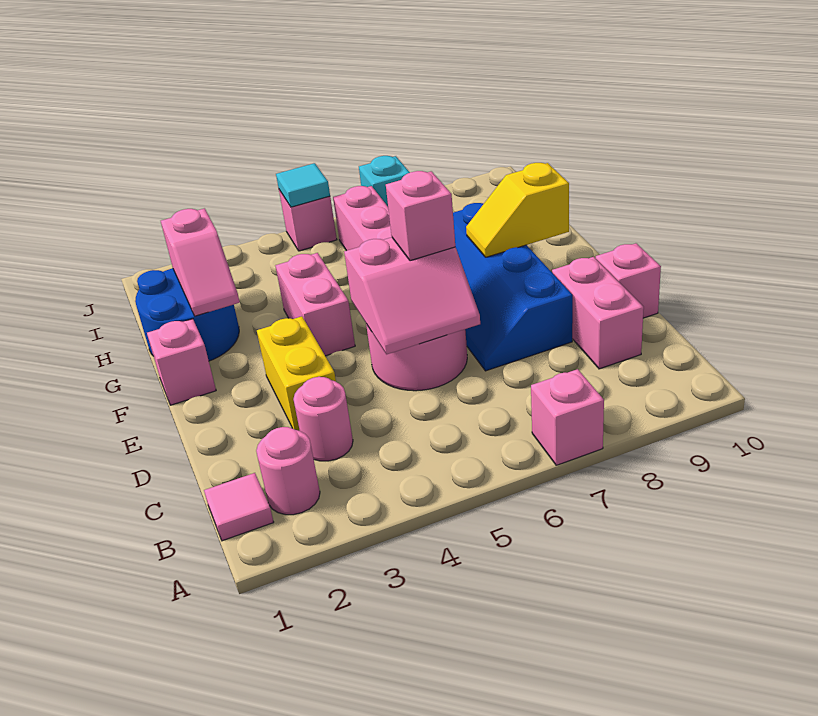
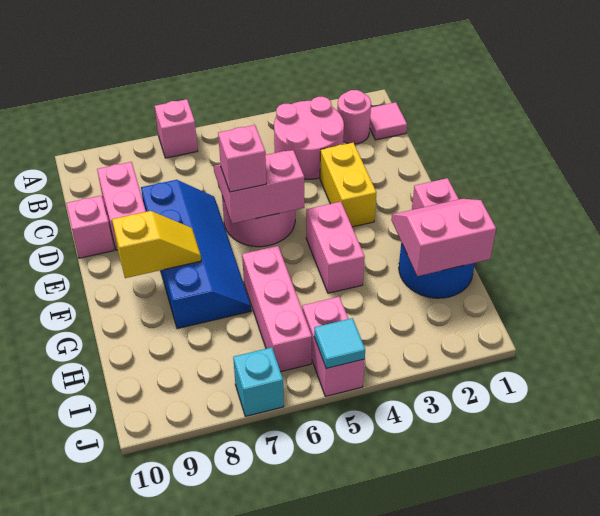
pink round brick C3 level 1 -> pink round brick B3:C4 level 1
pink slope G2:H2 level 2 top H -> pink slope G1:H2 level 2 top H
pink brick J5 level 1 -> pink brick I5:J5 level 1

